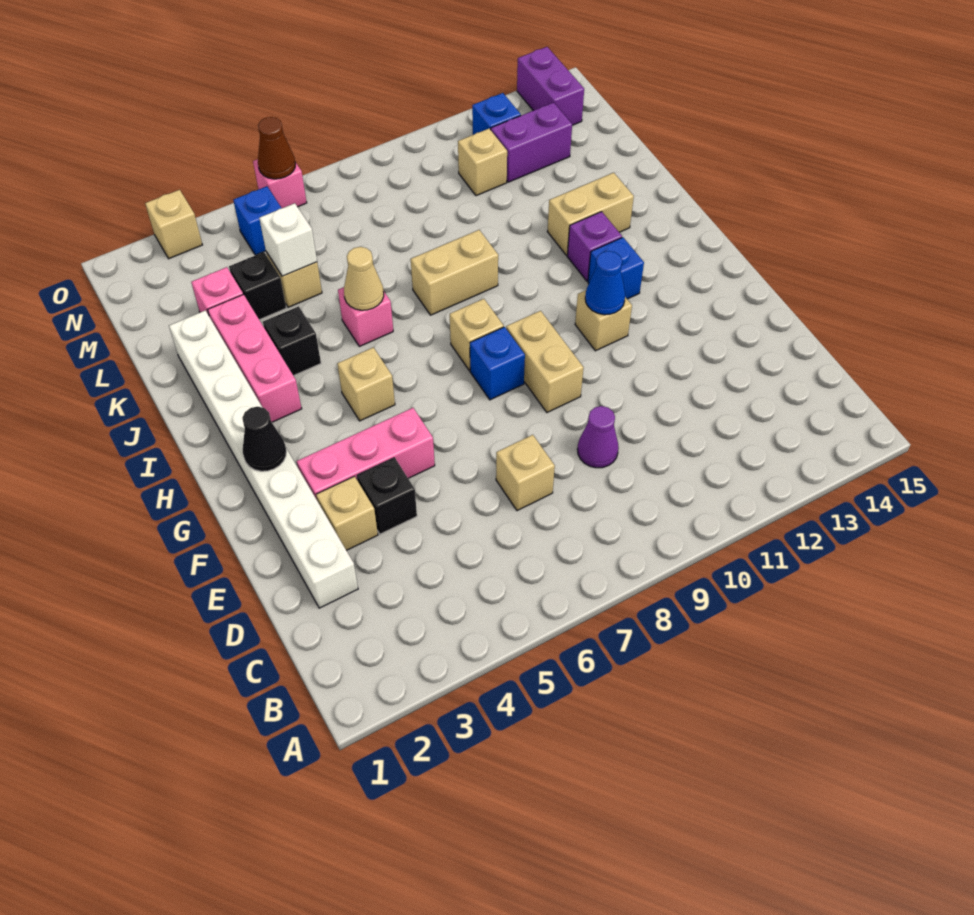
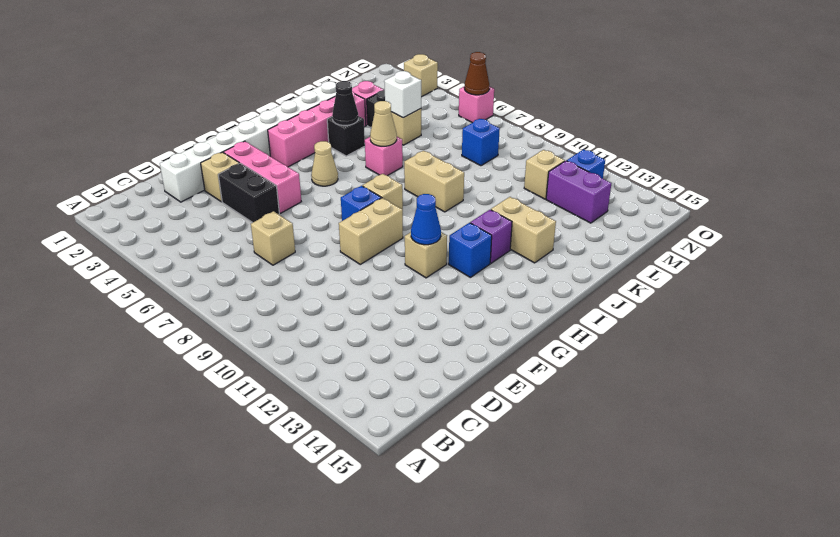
purple cone D9 level 1 -> none
black brick E4 level 1 -> black brick E4:E5 level 1
black cone G2 level 2 -> black cone J4 level 2
tan brick H5 level 1 -> tan cone H5 level 1
pink brick I3:K3 level 1 -> pink brick H3:K3 level 1
blue brick N5 level 1 -> blue brick M8 level 1
purple brick N14:O14 level 1 -> none

